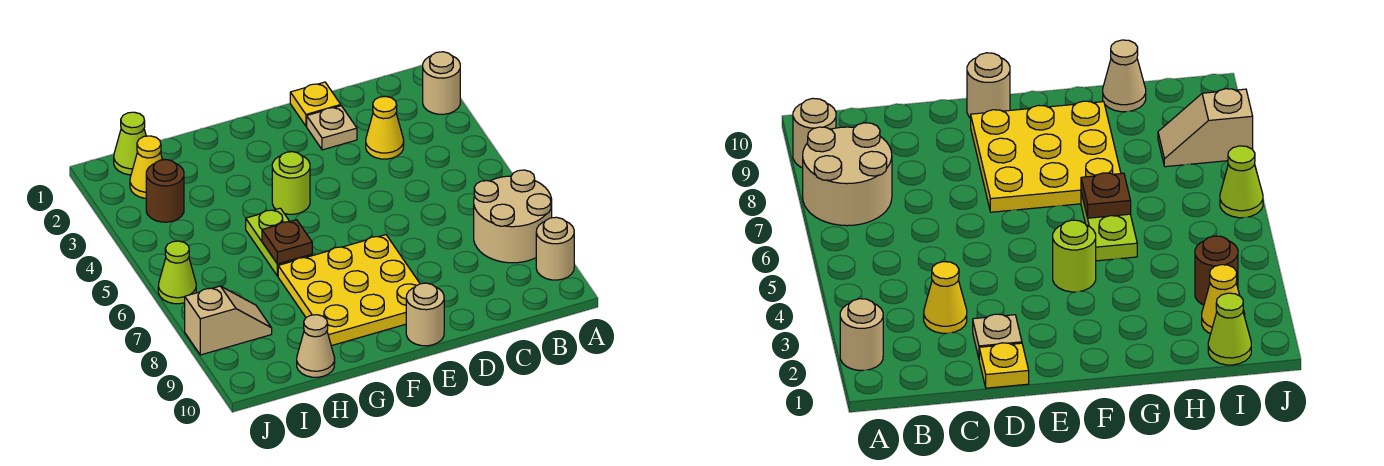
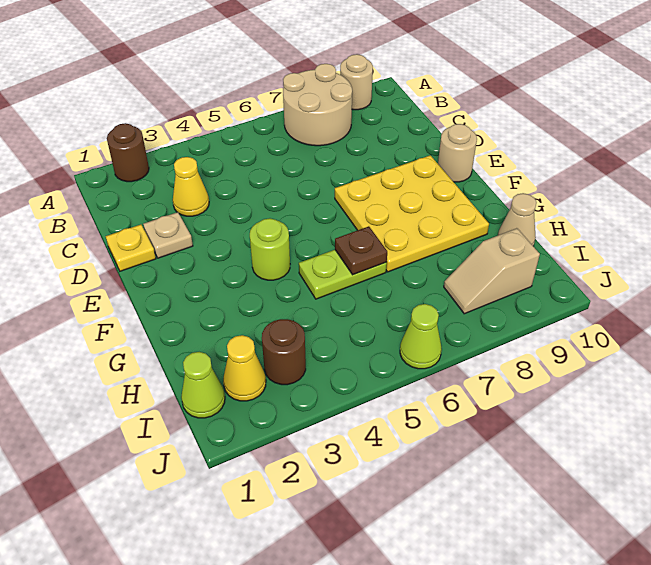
tan round brick A2 level 1 -> brown round brick A2 level 1
tan slope I8:J8 level 1 top J -> tan slope I8:I9 level 1 top 9

